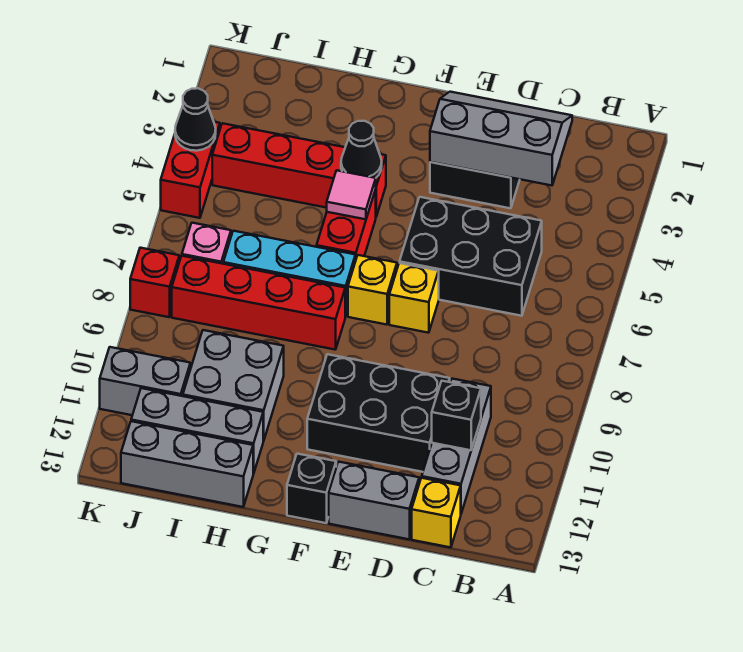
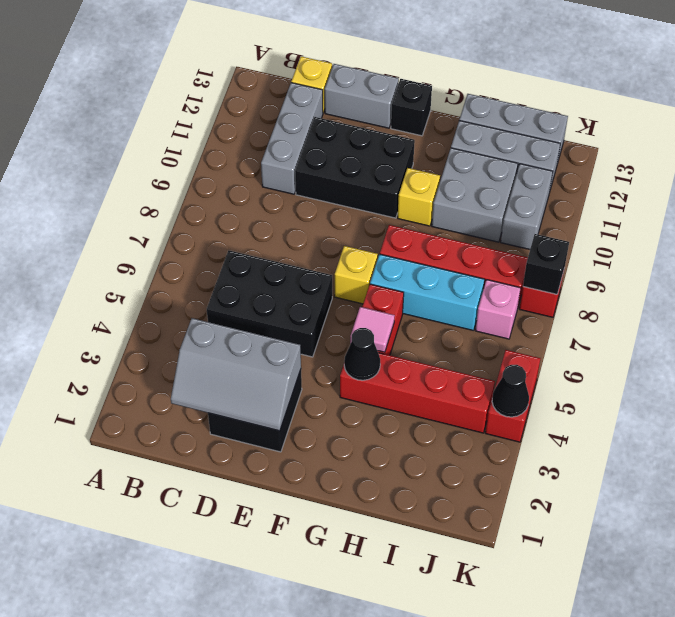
black brick C11 level 2 -> black brick K8 level 2
yellow brick E7 level 1 -> yellow brick G10 level 1
grey brick J11:K11 level 1 -> grey brick J10:J11 level 1

